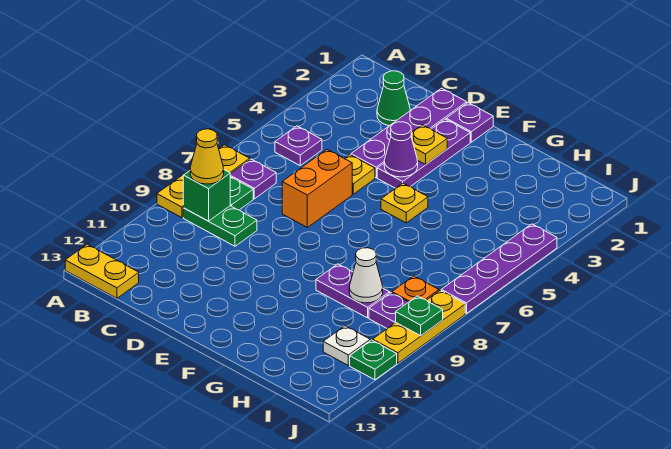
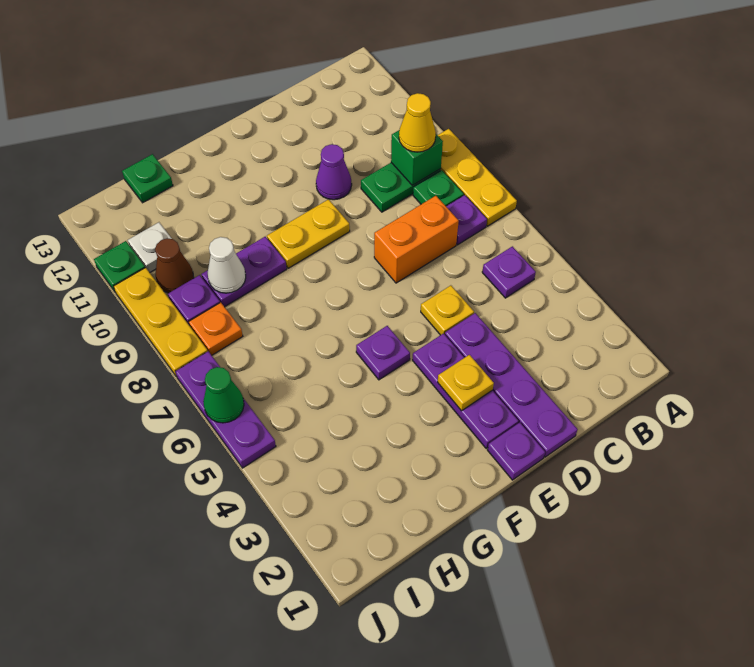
yellow plate A13:B13 level 1 -> yellow plate E9:F9 level 1
green cone C2 level 1 -> green cone J6 level 2
orange brick D6:D7 level 1 -> orange brick C7:D7 level 1
purple cone E4 level 2 -> purple cone D10 level 1
yellow plate F5 level 1 -> purple plate F5 level 1
none -> brown cone I10 level 1
purple plate J4:J7 level 1 -> purple plate J5:J7 level 1
green plate J9 level 2 -> green plate H13 level 1

